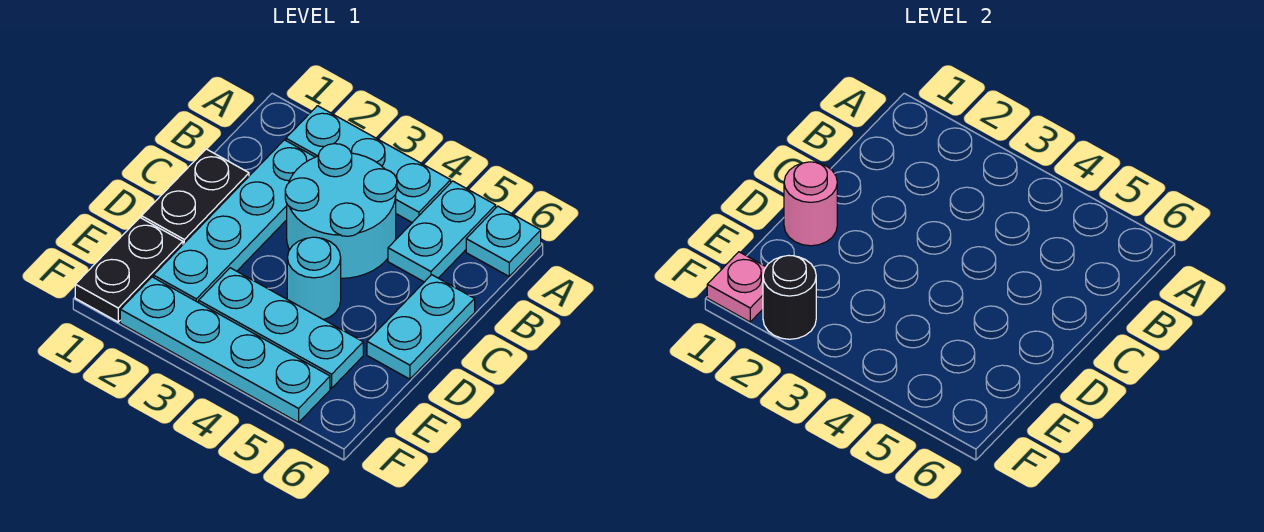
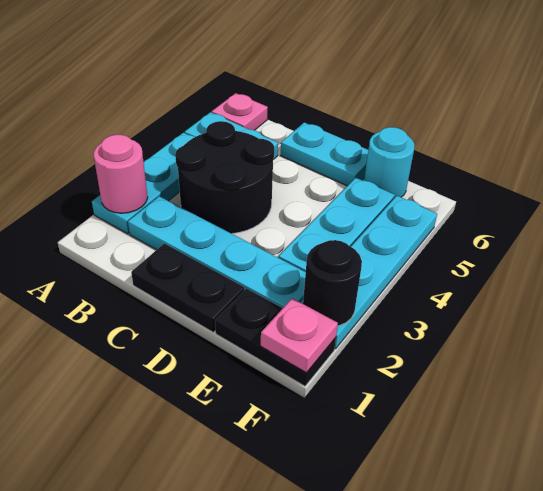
cyan plate A6 level 1 -> pink plate A6 level 1
cyan round brick B3:C4 level 1 -> black round brick B3:C4 level 1
pink round brick D1 level 2 -> pink round brick A2 level 2
cyan round brick D4 level 1 -> cyan round brick E6 level 1

